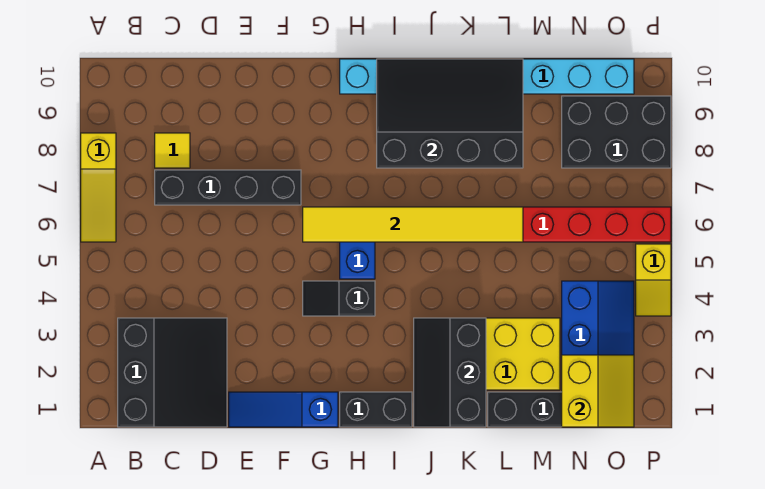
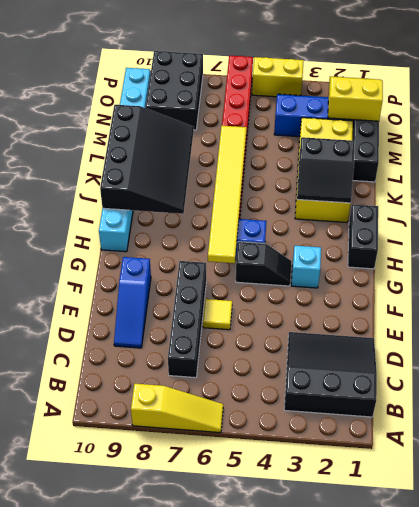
yellow tile C8 level 1 -> yellow tile E6 level 1
blue slope E1:G1 level 1 top G -> blue slope D9:F9 level 1 top F
none -> cyan brick G3 level 1
black slope G4:H4 level 1 top H -> black slope G4:G5 level 1 top 5
black slope I8:L10 level 2 top 8 -> black slope I8:L10 level 2 top 10
black slope J1:K3 level 2 top K -> black slope J2:K3 level 2 top K
yellow slope P4:P5 level 1 top 5 -> yellow brick P4:P5 level 1

